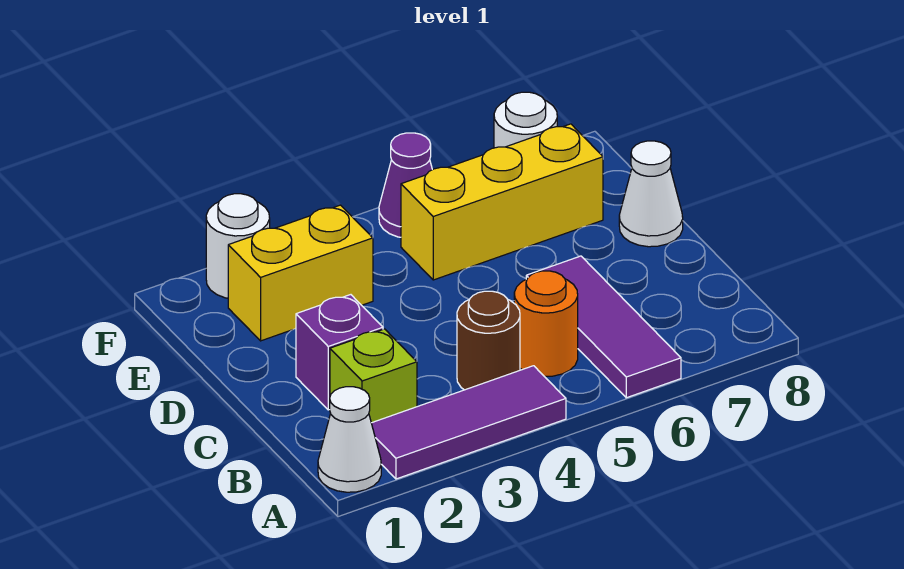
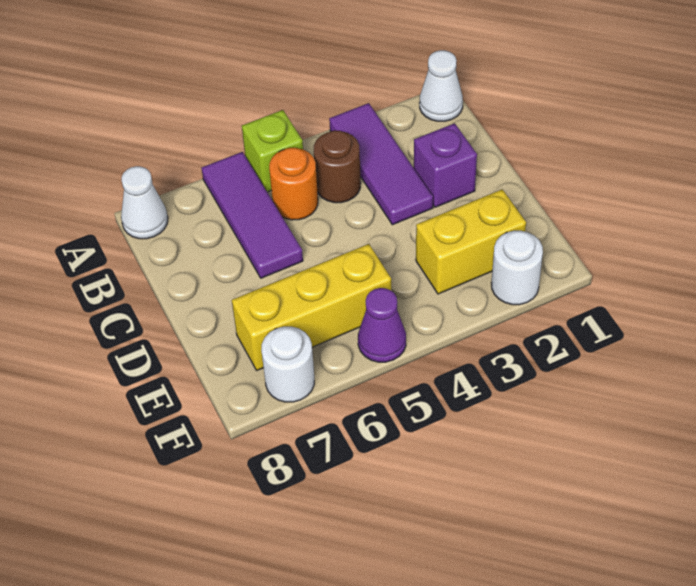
purple tile A2:A4 level 1 -> purple tile A3:C3 level 1
lime brick B2 level 1 -> lime brick A5 level 1
white cone D8 level 1 -> white cone A8 level 1

